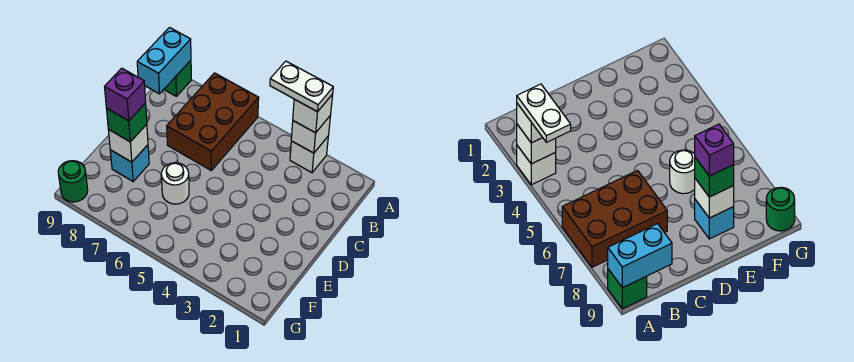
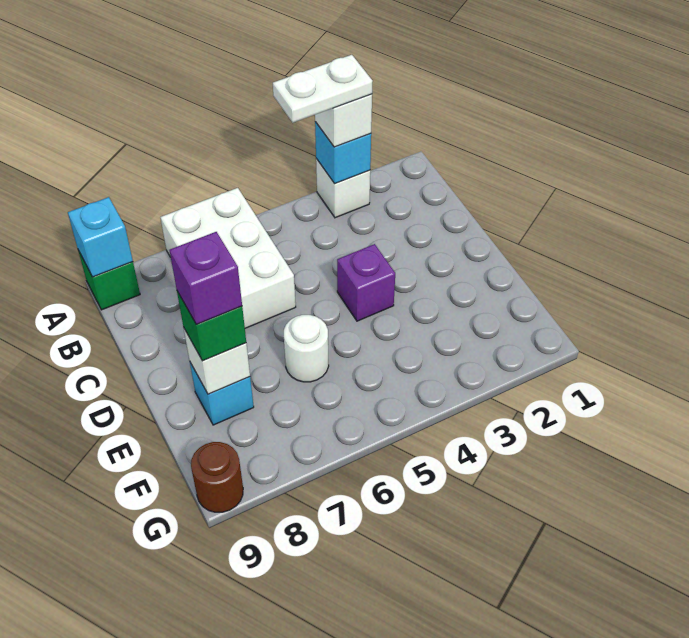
white brick A3 level 2 -> cyan brick A3 level 2
brown brick A6:C7 level 1 -> white brick A6:C7 level 1
cyan brick A9:B9 level 2 -> cyan brick A9 level 2
none -> purple brick D4 level 1
green round brick G9 level 1 -> brown round brick G9 level 1

